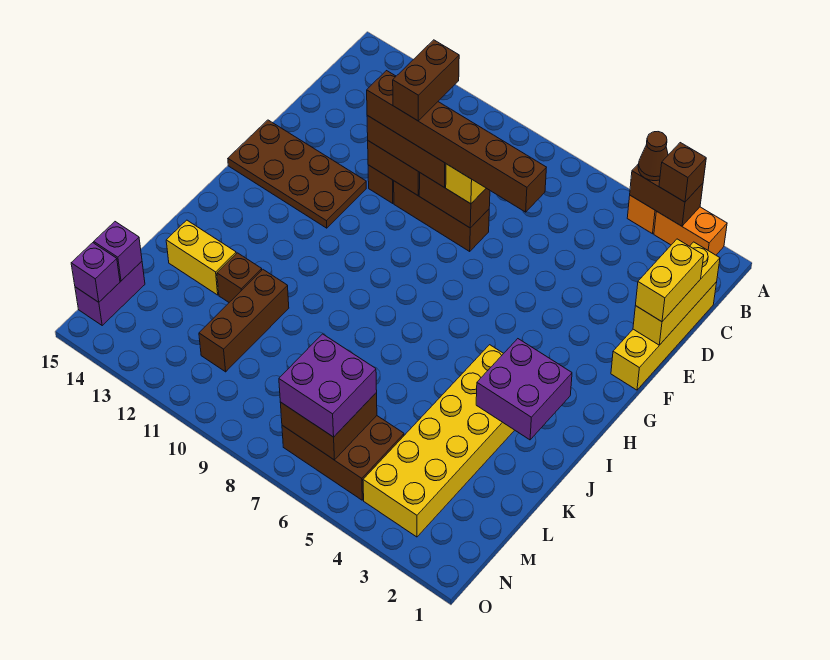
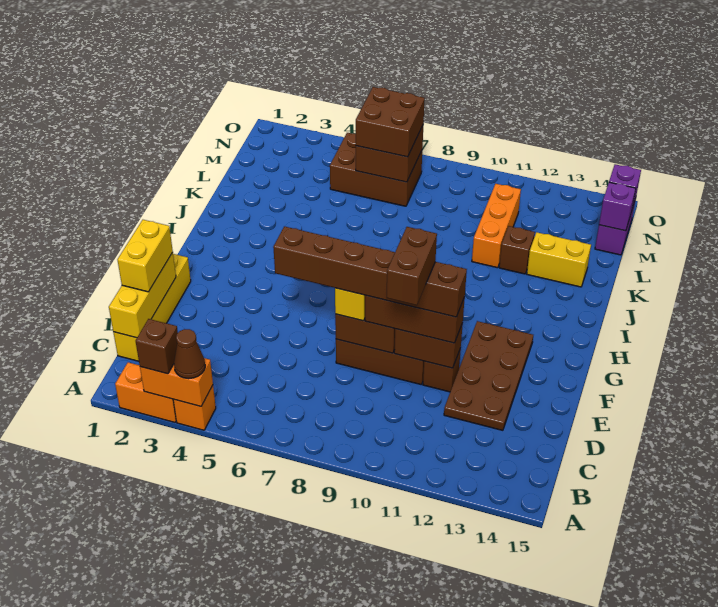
brown brick A3:A4 level 2 -> orange brick A3:A4 level 2
brown plate F12:G15 level 1 -> brown plate D12:G13 level 1
purple brick I2:J3 level 2 -> none
yellow brick I3:N4 level 1 -> none
brown brick K11:M11 level 1 -> orange brick K11:M11 level 1
purple brick M6:N7 level 3 -> brown brick M6:N7 level 3

